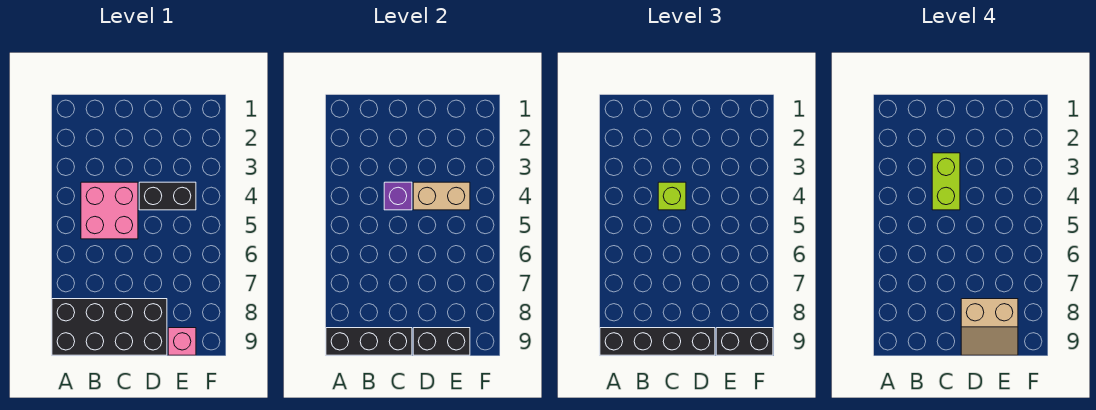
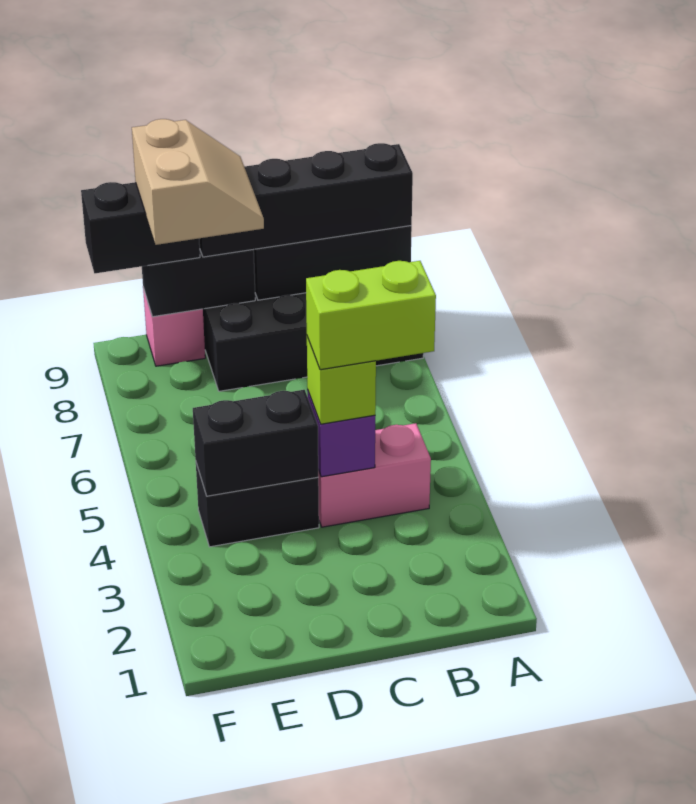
pink brick B4:C5 level 1 -> pink brick B4:C4 level 1
lime brick C3:C4 level 4 -> lime brick B4:C4 level 4
tan brick D4:E4 level 2 -> black brick D4:E4 level 2
tan slope D8:E9 level 4 top 8 -> tan slope D8:E9 level 4 top E

